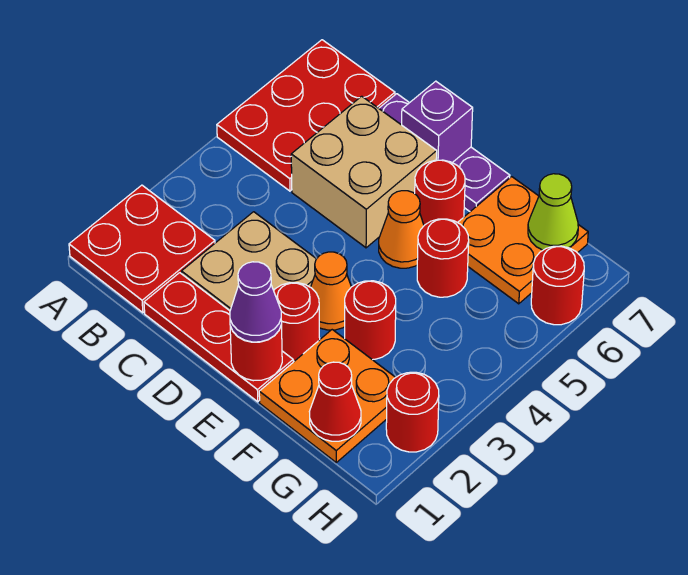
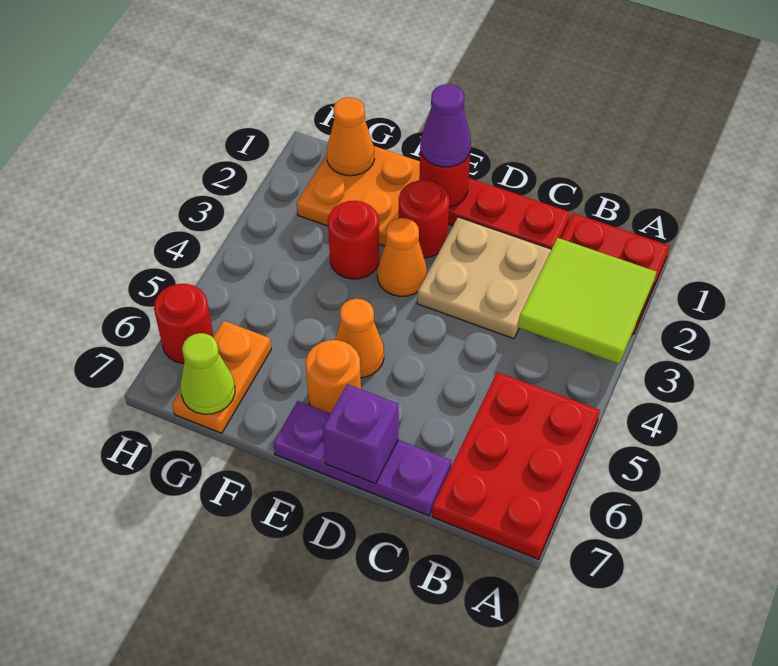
none -> lime tile A2:B3 level 2
tan brick C5:D6 level 1 -> none
red round brick E6 level 1 -> orange round brick E6 level 1
red round brick F5 level 1 -> none
orange plate F6:G7 level 1 -> orange plate G6:G7 level 1
red cone G1 level 2 -> orange cone G1 level 2
red round brick H2 level 1 -> none

